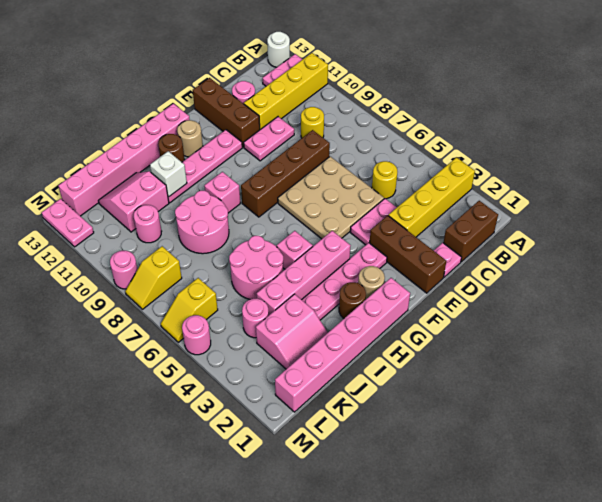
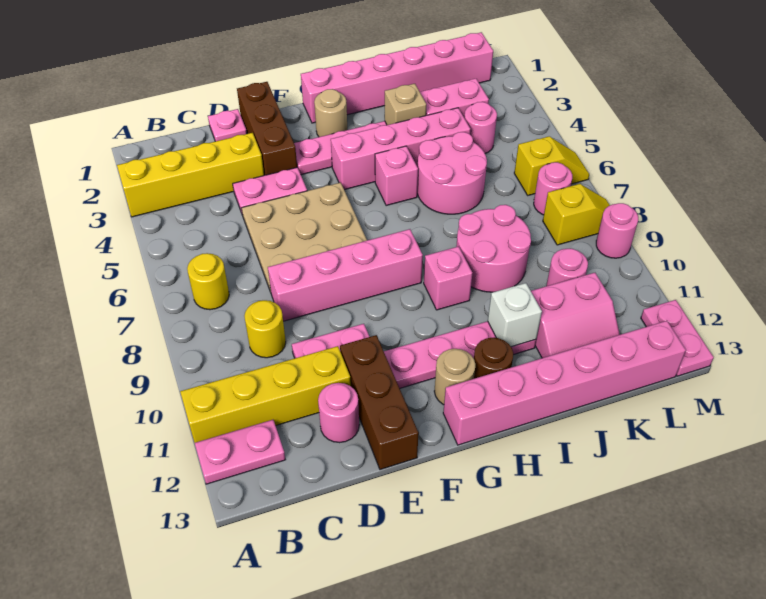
white round brick A13 level 1 -> none
brown brick B1:C1 level 1 -> none
yellow round brick C5 level 1 -> yellow round brick B7 level 1
brown brick D8:G8 level 1 -> pink brick D8:G8 level 1
brown round brick H2 level 1 -> none
none -> tan brick I3 level 2
pink round brick M5 level 1 -> pink round brick L7 level 1

